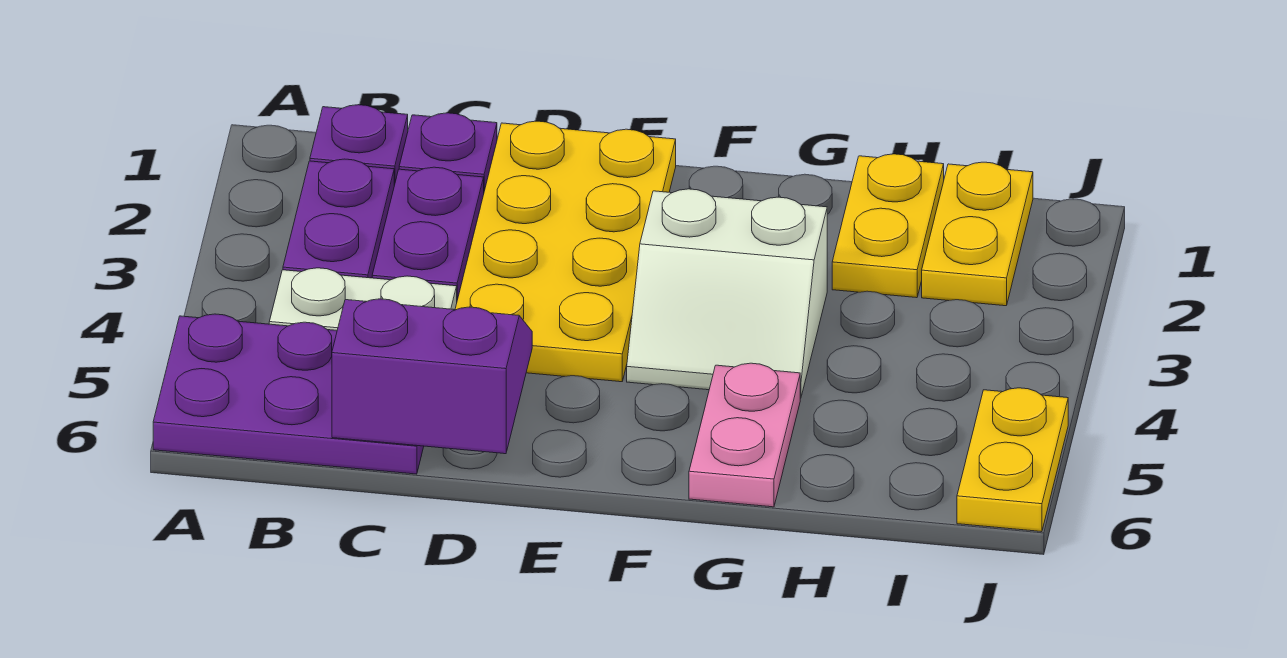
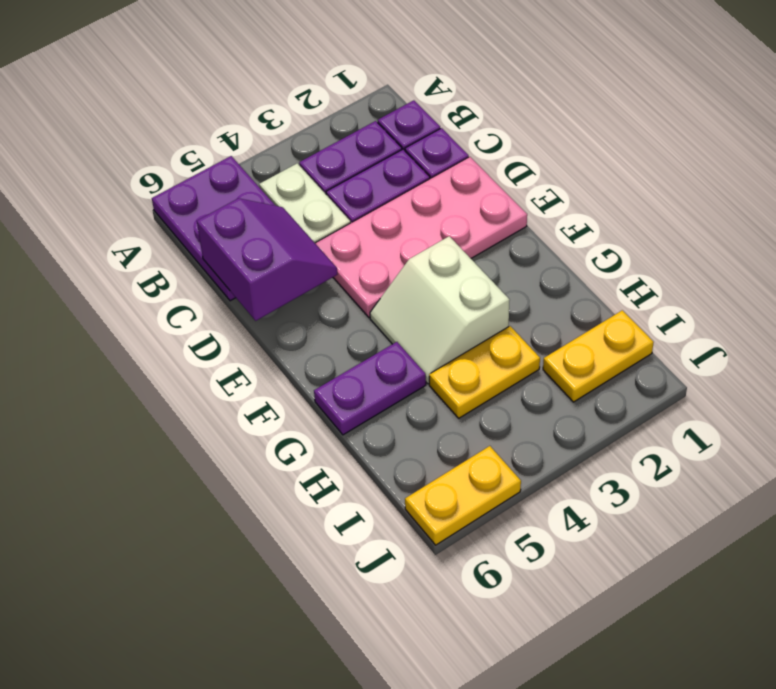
yellow plate D1:E4 level 1 -> pink plate D1:E4 level 1
pink plate G5:G6 level 1 -> purple plate G5:G6 level 1
yellow plate H1:H2 level 1 -> yellow plate H3:H4 level 1

